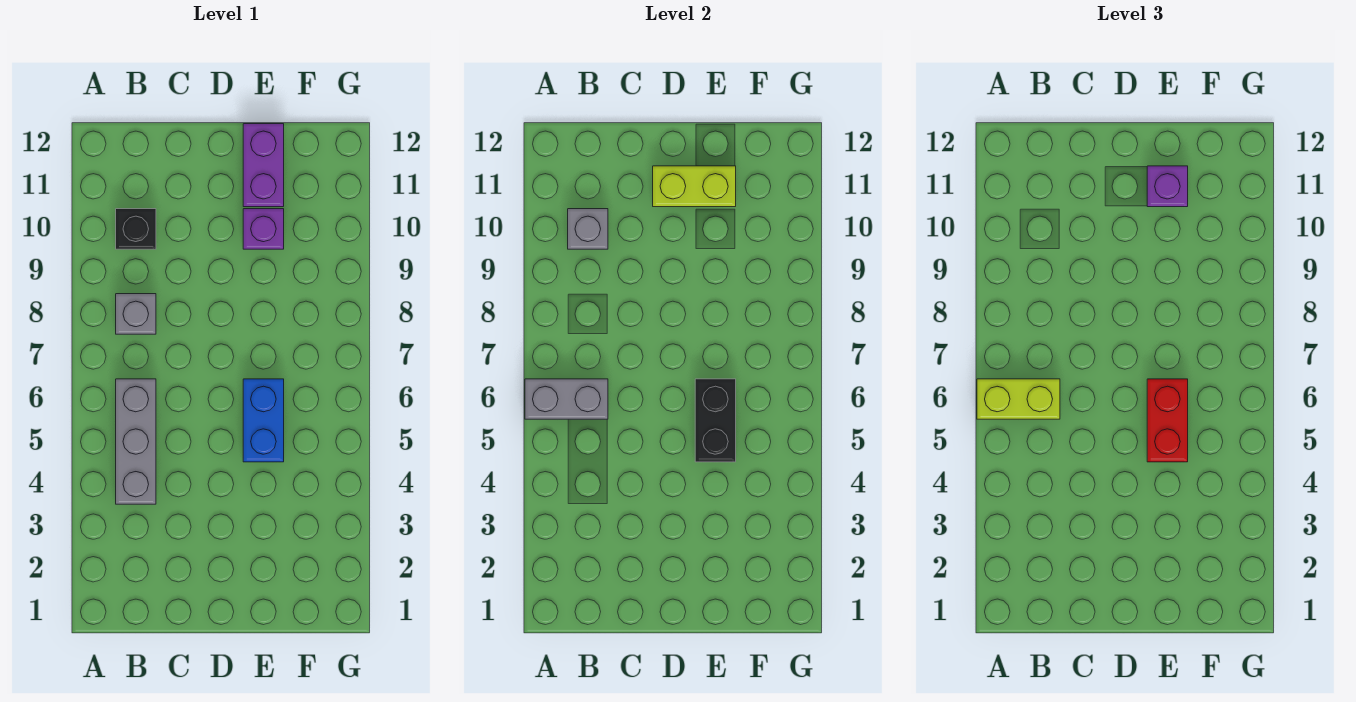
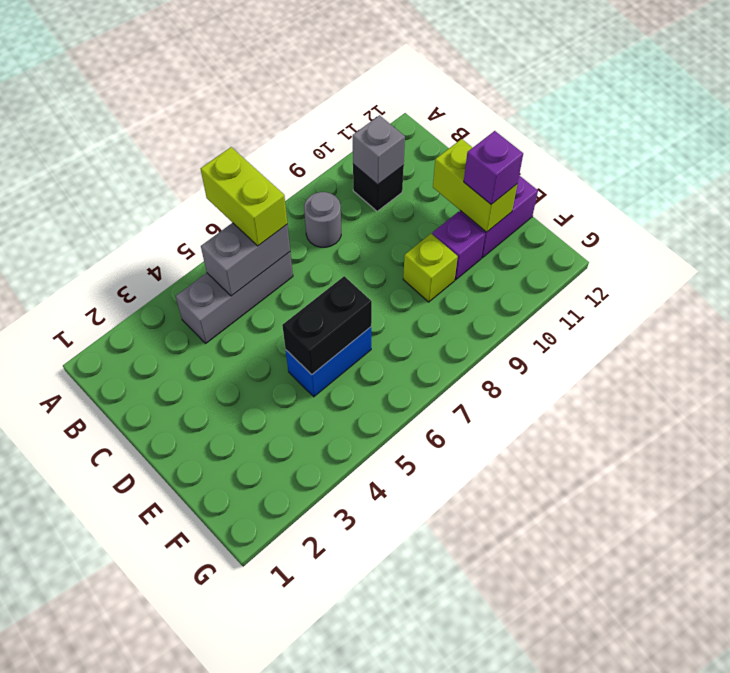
grey brick A6:B6 level 2 -> grey brick B5:B6 level 2
grey brick B8 level 1 -> grey round brick B8 level 1
red brick E5:E6 level 3 -> none
none -> lime brick E9 level 1

